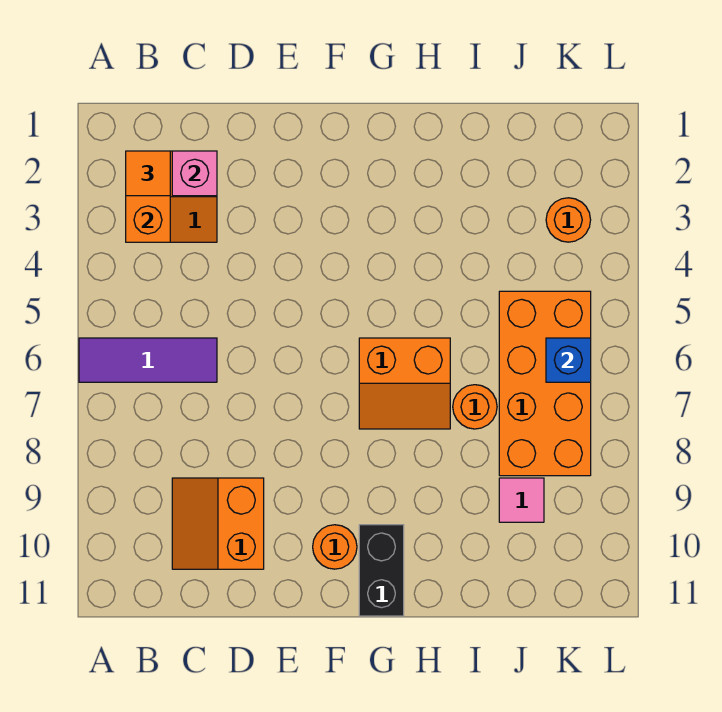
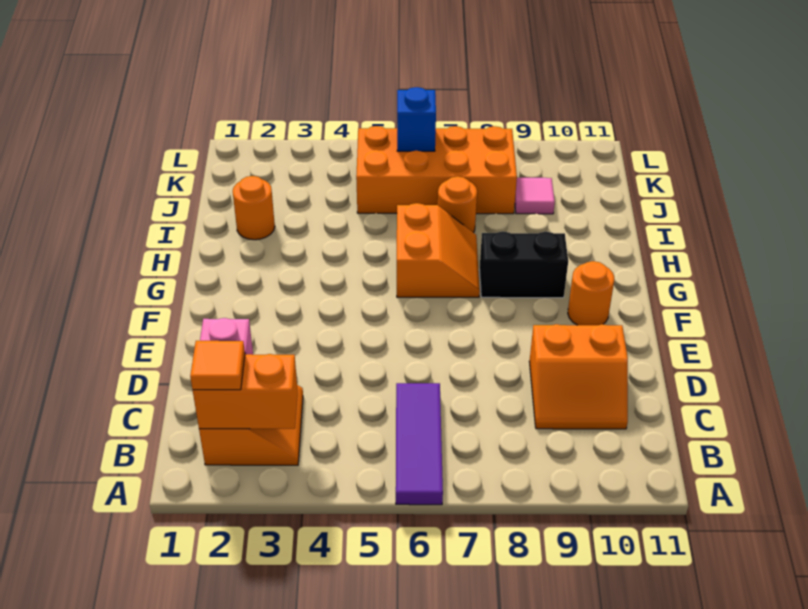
black brick G10:G11 level 1 -> black brick G8:G9 level 1
orange round brick K3 level 1 -> orange round brick I2 level 1

